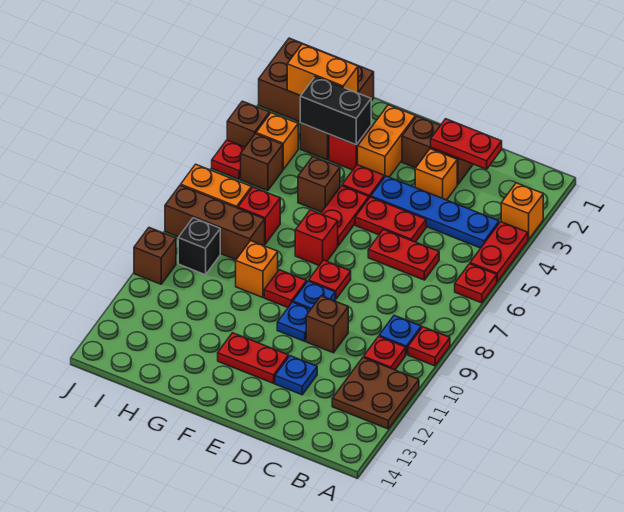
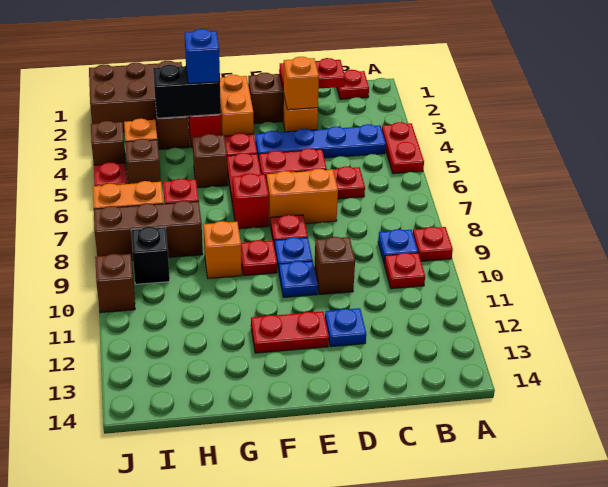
orange brick A3 level 1 -> orange brick D3 level 2
red plate A6 level 1 -> red plate B1 level 1
brown plate A11:B12 level 1 -> none
none -> blue brick G3 level 3
orange brick H2:I2 level 2 -> orange brick D7:E7 level 1

